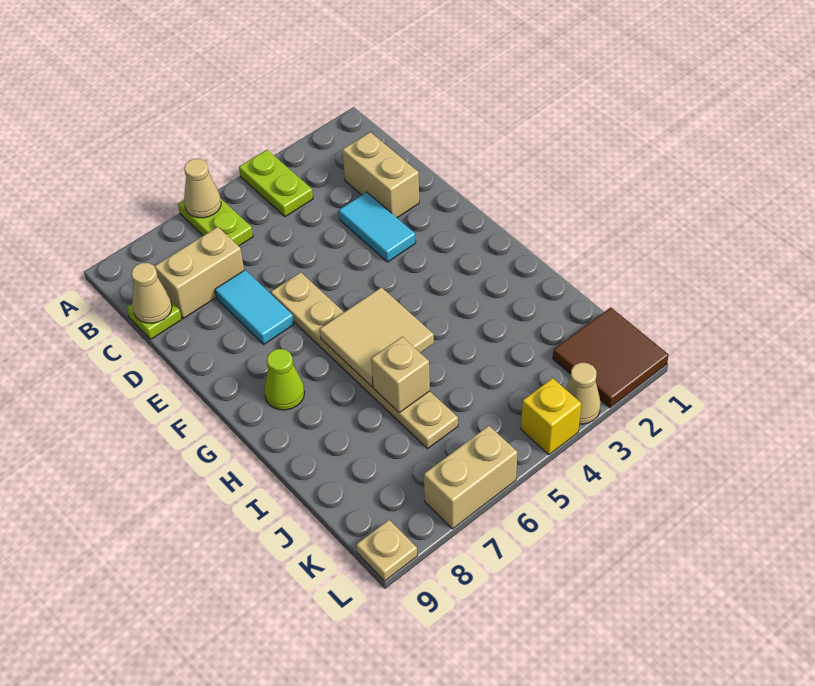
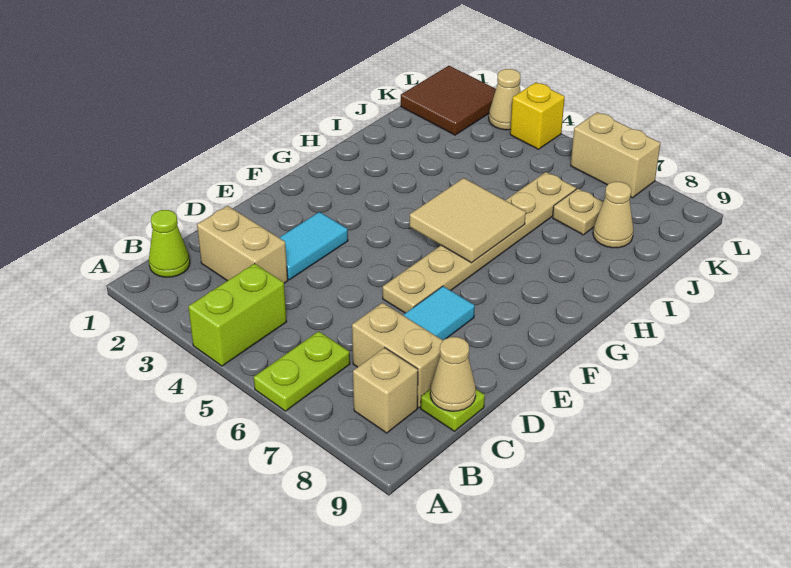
lime plate A4:B4 level 1 -> lime brick A4:B4 level 1
tan cone A6 level 2 -> tan cone J8 level 1
tan brick C2:D2 level 1 -> tan brick C2:C3 level 1
lime cone G8 level 1 -> lime cone B1 level 1
tan brick I6 level 2 -> tan brick B8 level 1
tan plate L9 level 1 -> tan plate J7 level 1

